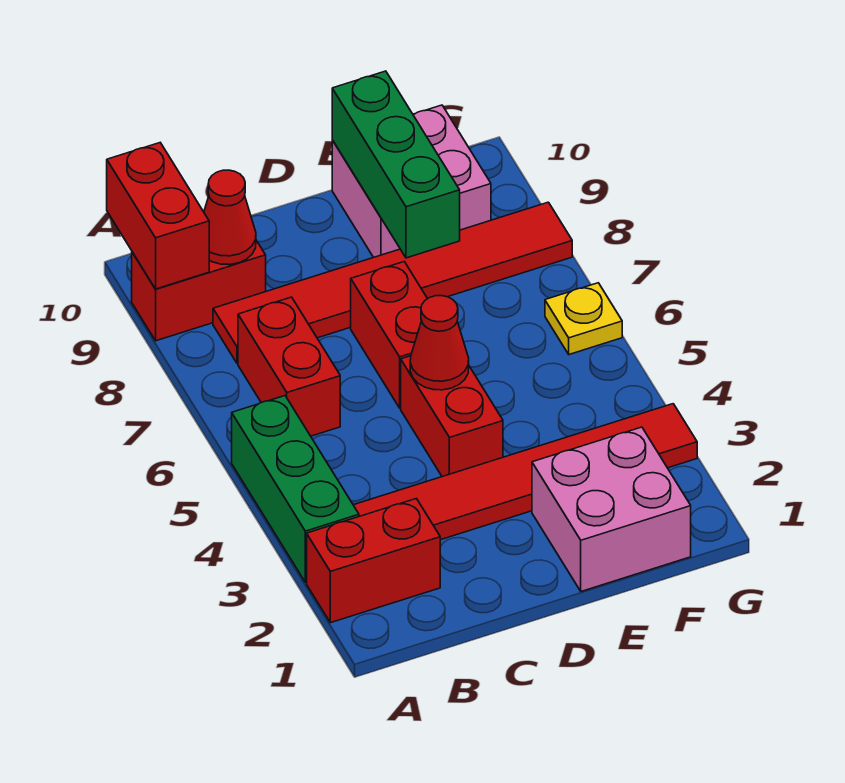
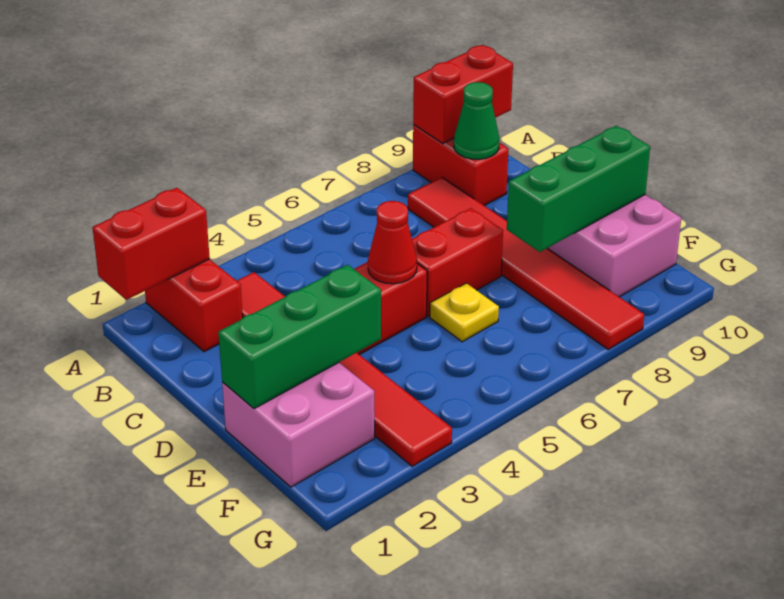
green brick A3:A5 level 1 -> green brick E1:E3 level 2
red brick B6:B7 level 1 -> red brick A1:A2 level 2
red cone B9 level 2 -> green cone B9 level 2
yellow plate G6 level 1 -> yellow plate E6 level 1

